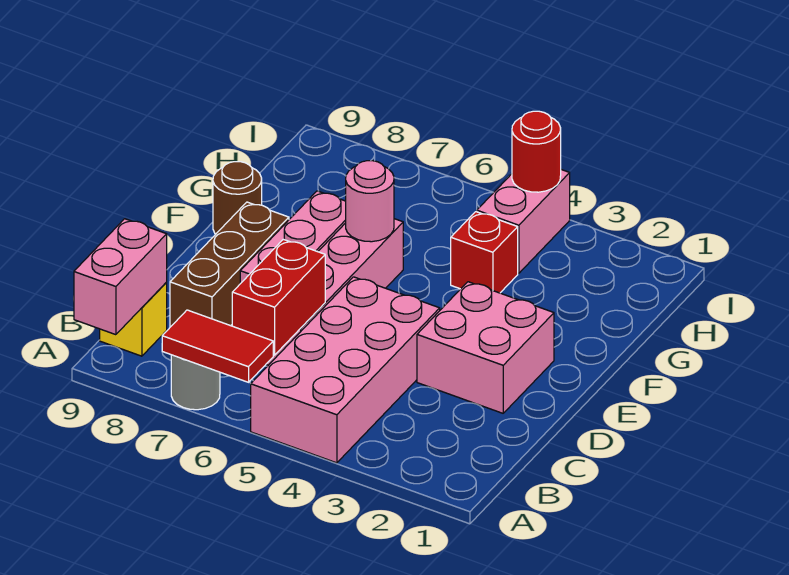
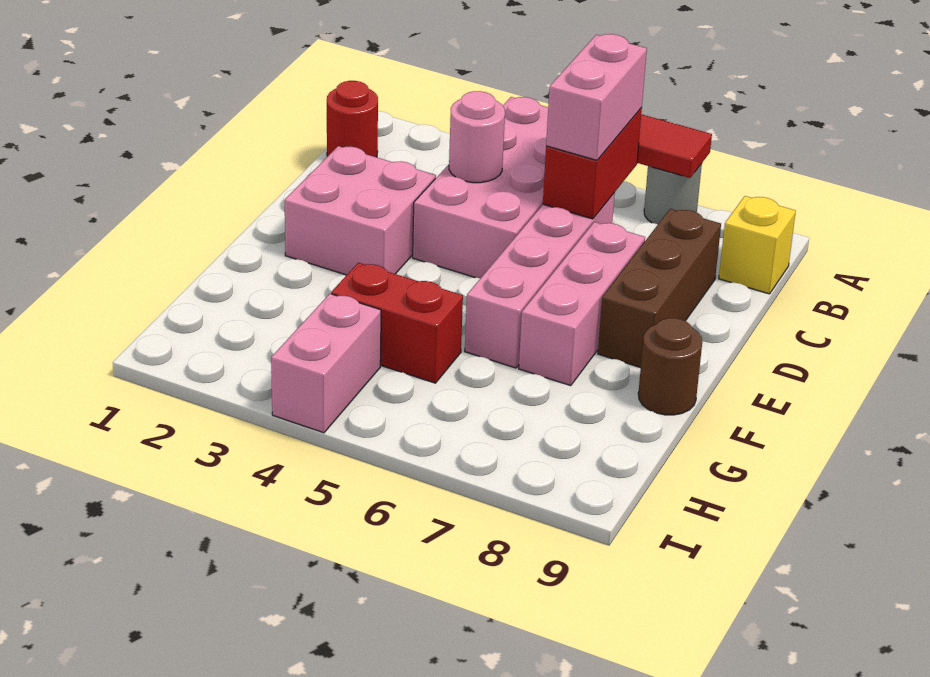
pink brick A9:B9 level 2 -> pink brick B6:C6 level 3
pink round brick F6 level 2 -> pink round brick C4 level 2
red brick G4 level 1 -> red brick G4:G5 level 1
red round brick I4 level 2 -> red round brick B1 level 1

